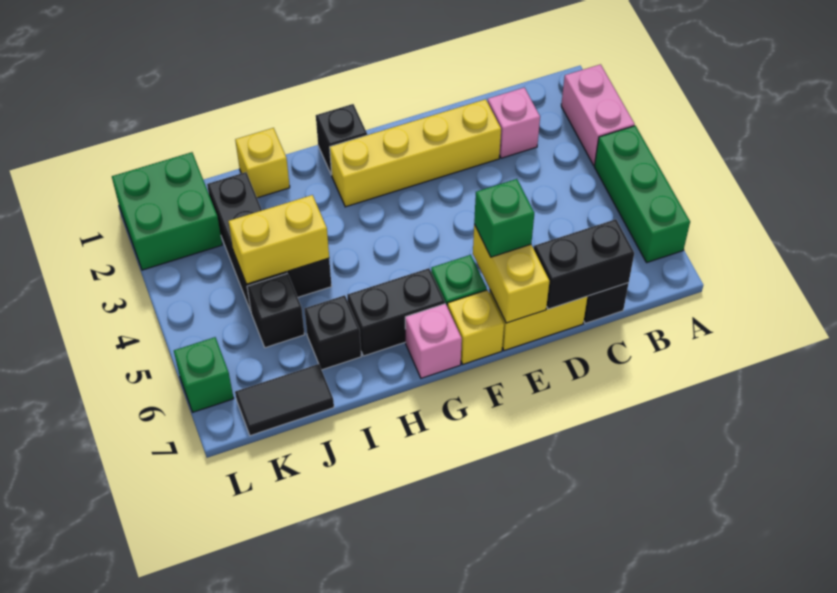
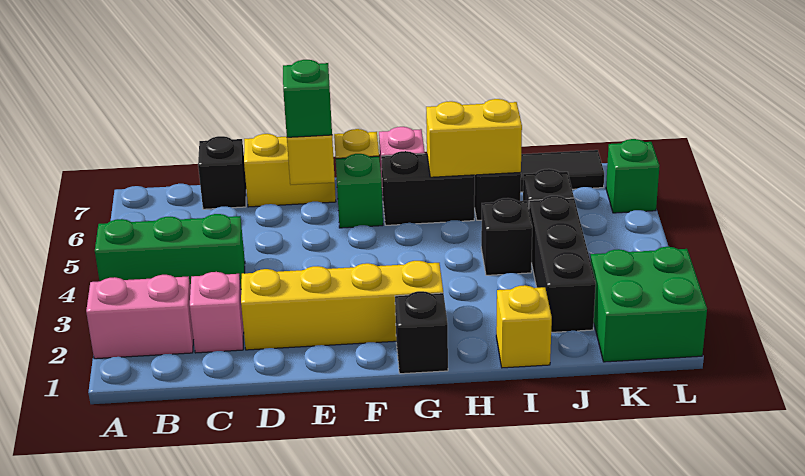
pink brick A2:A3 level 1 -> pink brick A2:B2 level 1
green brick A4:A6 level 1 -> green brick A4:C4 level 1
black brick C7:D7 level 2 -> none
yellow brick I4:J4 level 2 -> yellow brick H6:I6 level 2

